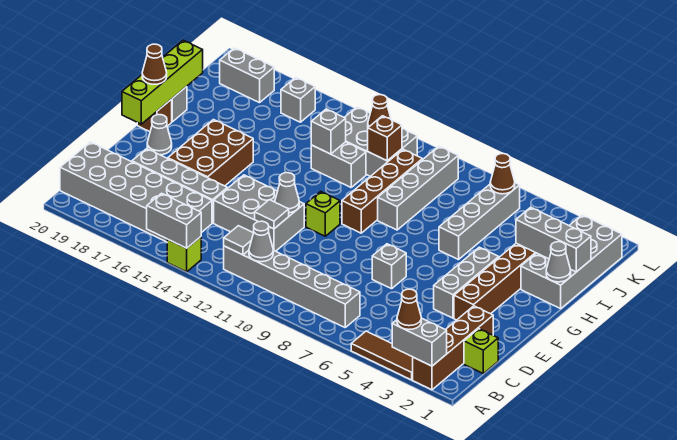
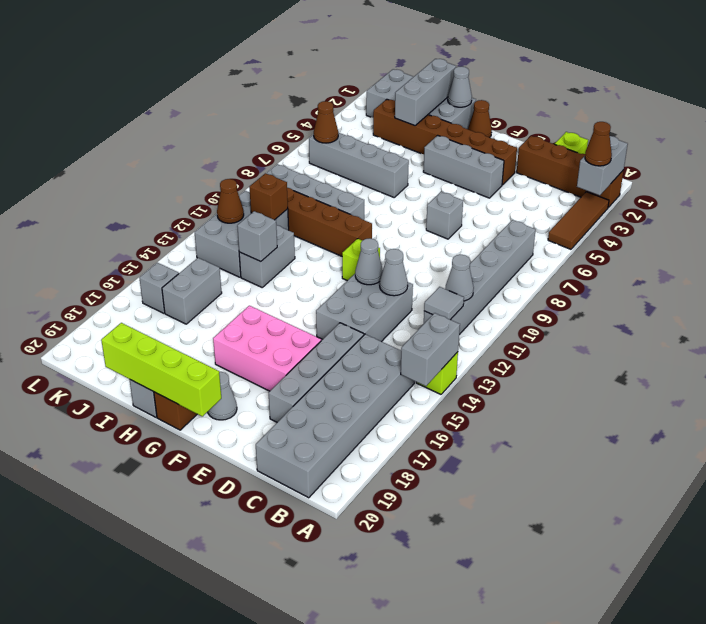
grey tile D12 level 2 -> grey cone D12 level 2
brown brick E16:G17 level 1 -> pink brick E16:G17 level 1
brown cone G20 level 3 -> brown cone G1 level 1
grey brick K18:K19 level 1 -> grey brick J15:J16 level 1

